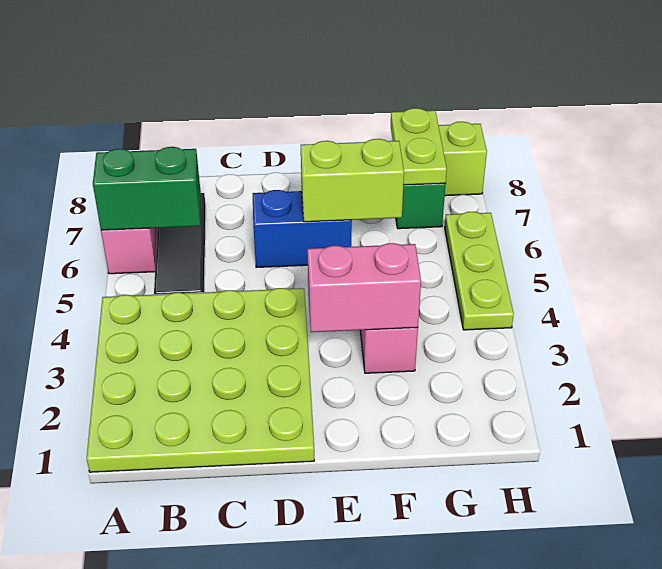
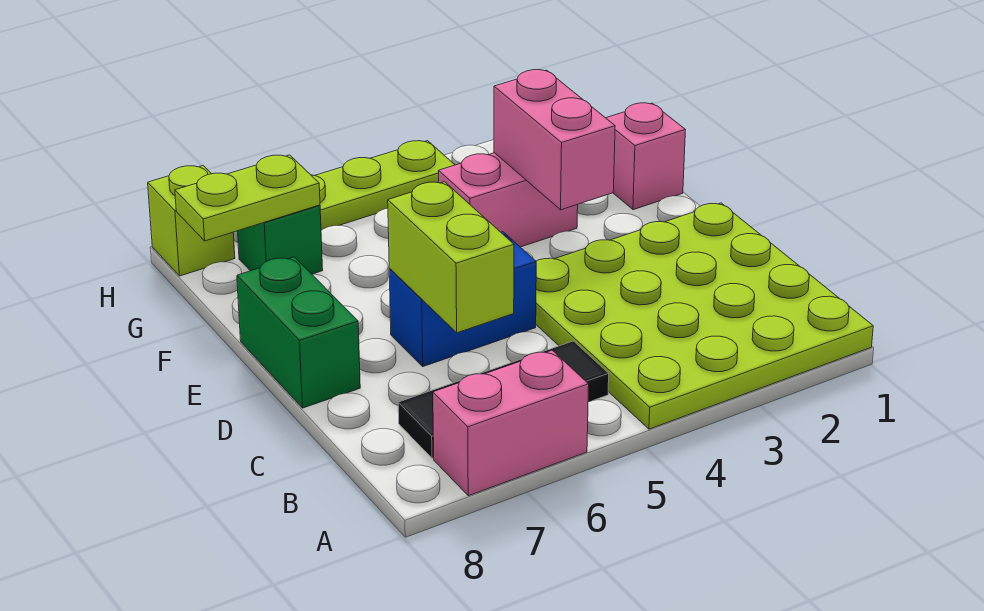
green brick A6:B6 level 2 -> green brick D8:E8 level 1
blue brick D6:E6 level 1 -> blue brick D5:D6 level 1
lime brick E6:F6 level 2 -> lime brick C6:D6 level 2
none -> pink brick F1 level 1

